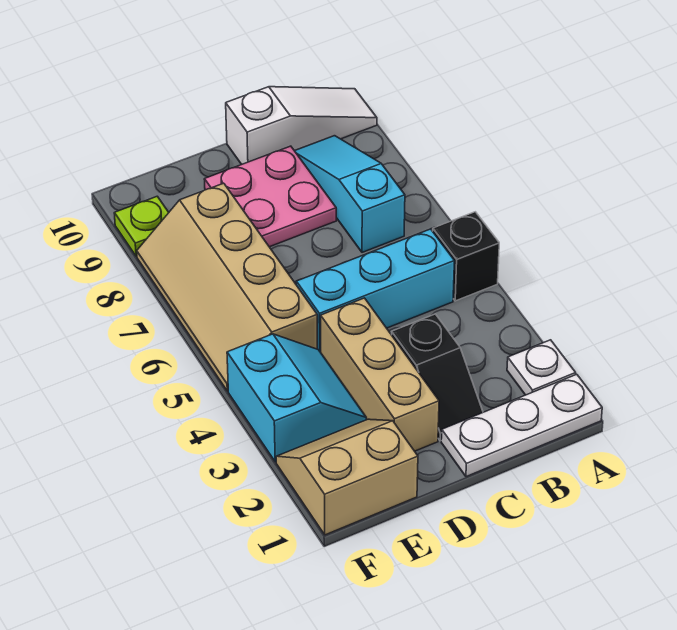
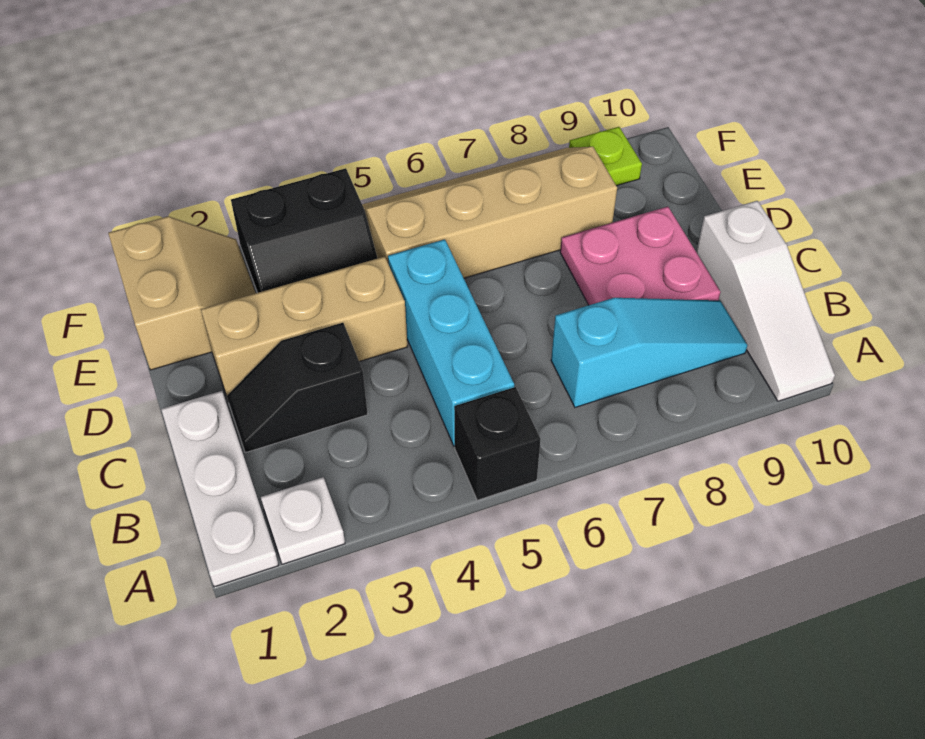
cyan slope E3:F4 level 1 top F -> black slope E3:F4 level 1 top F

